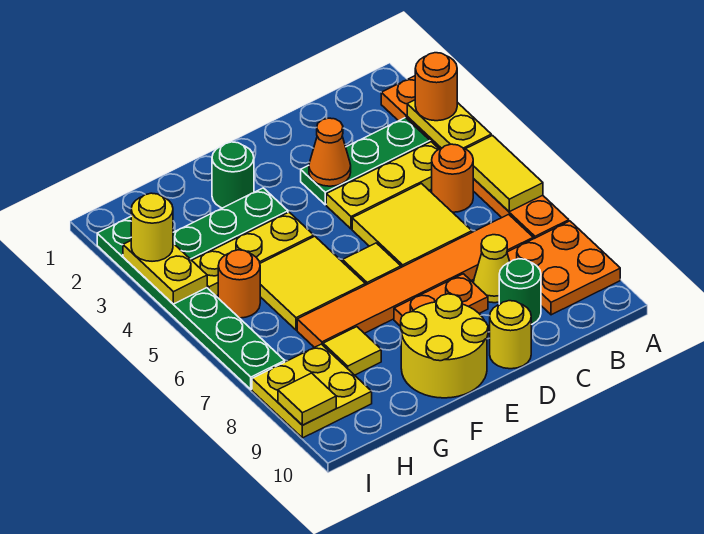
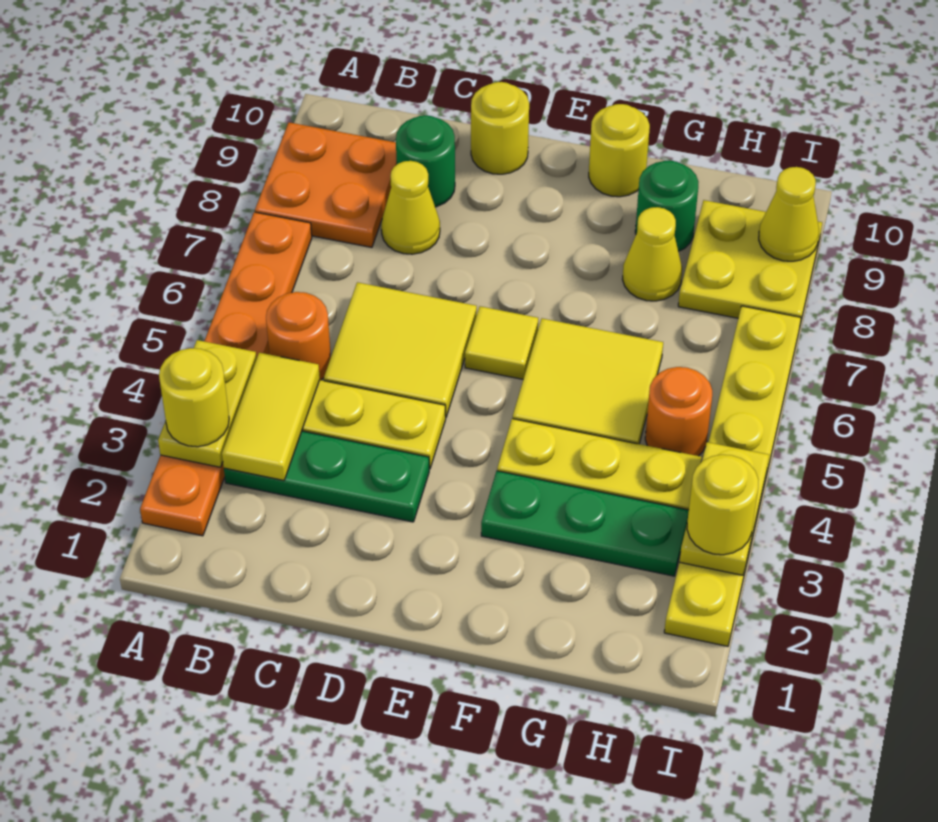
orange round brick A3 level 3 -> yellow round brick A3 level 3
yellow tile A5:A6 level 2 -> yellow tile B3:B4 level 2
orange tile B7:G7 level 1 -> none
orange cone D3 level 2 -> none
orange plate D8:E8 level 1 -> none
yellow round brick E9:F10 level 1 -> yellow round brick F10 level 1
green round brick F2 level 1 -> green round brick G9 level 1
yellow tile G8 level 1 -> yellow cone G8 level 1
green plate I2:I7 level 1 -> yellow plate I2:I7 level 1
yellow tile I9 level 2 -> yellow cone I9 level 2

